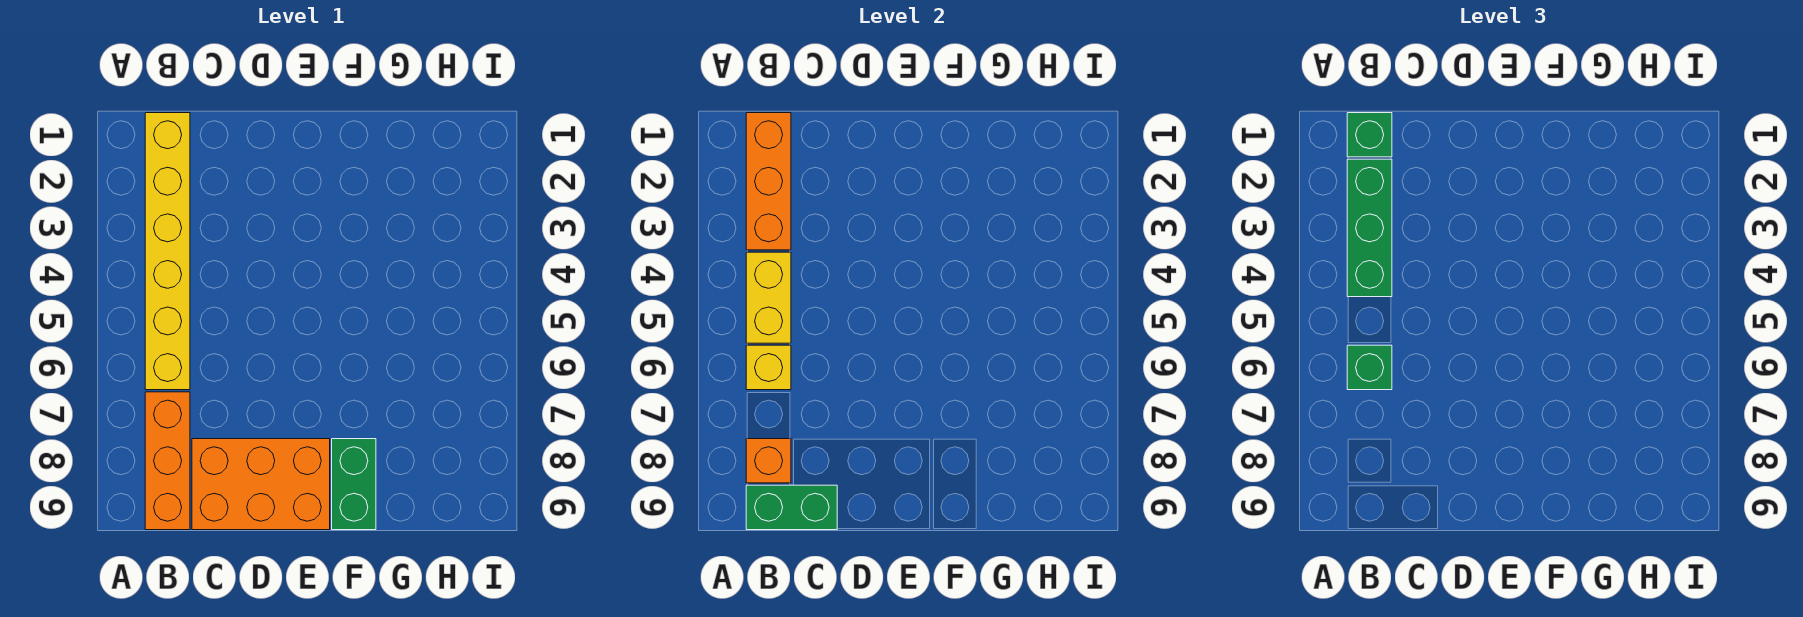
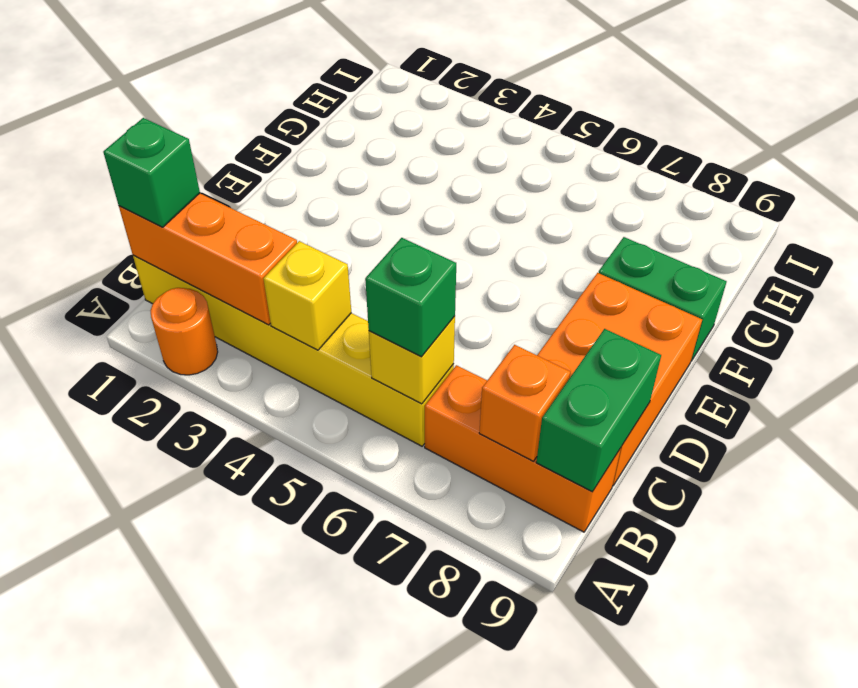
none -> orange round brick A2 level 1
green brick B2:B4 level 3 -> none
yellow brick B4:B5 level 2 -> yellow brick B4 level 2

